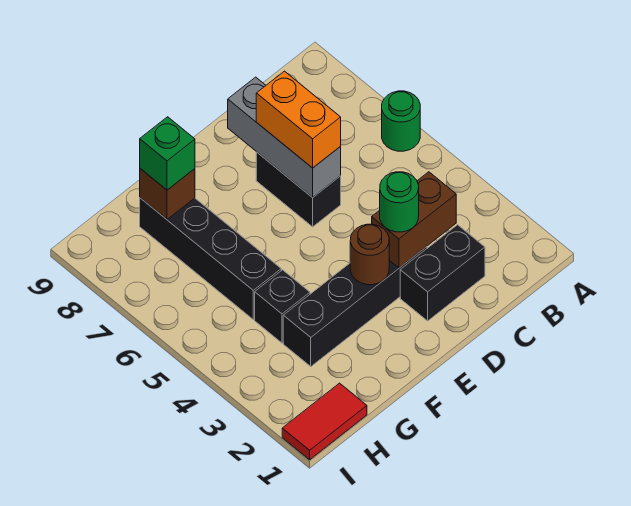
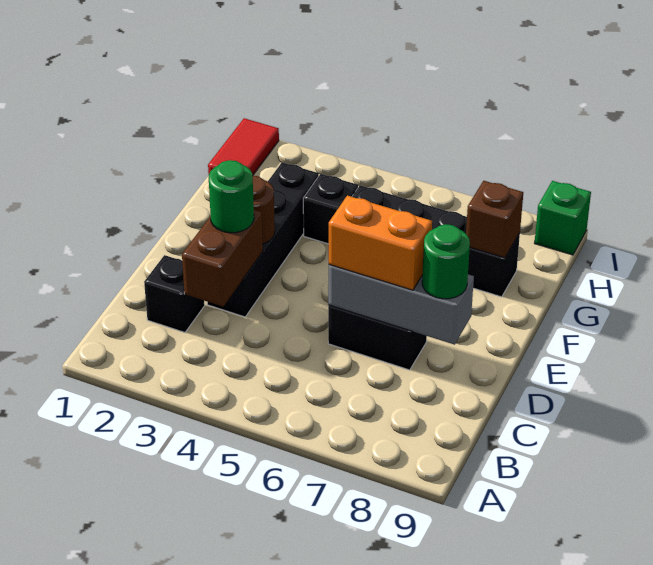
green round brick A6 level 1 -> green round brick D8 level 3
black brick C2:D2 level 1 -> black brick C2 level 1
green brick G8 level 3 -> green brick I9 level 1

